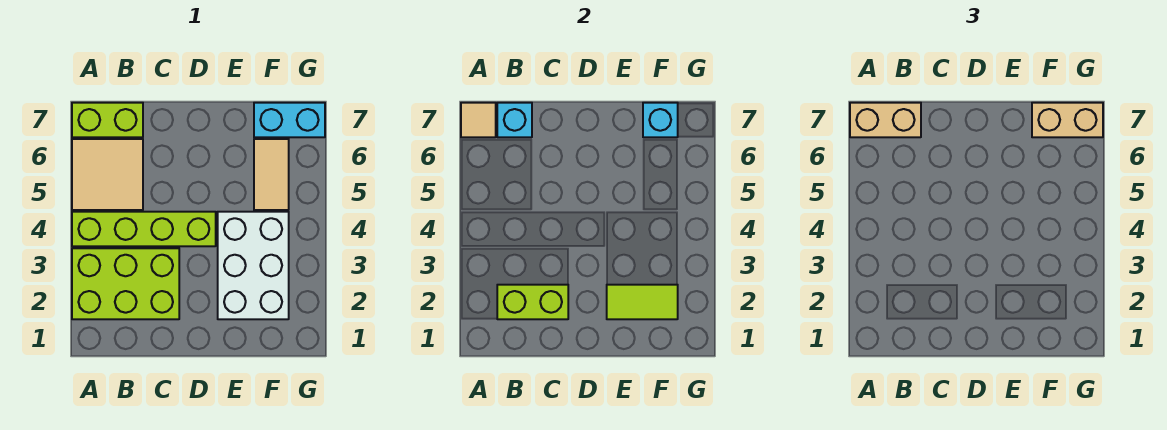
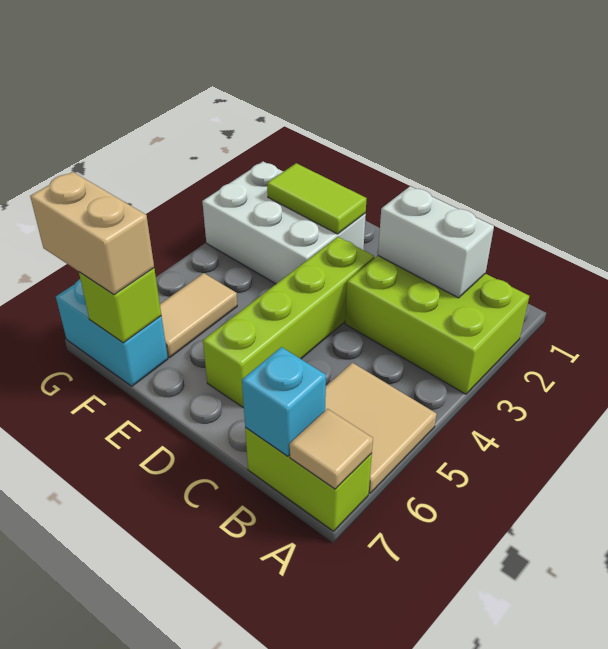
lime brick A4:D4 level 1 -> lime brick D3:D6 level 1
tan brick A7:B7 level 3 -> none
lime brick B2:C2 level 2 -> white brick B2:C2 level 2
white brick E2:F4 level 1 -> white brick E2:G3 level 1
cyan brick F7 level 2 -> lime brick F7 level 2

